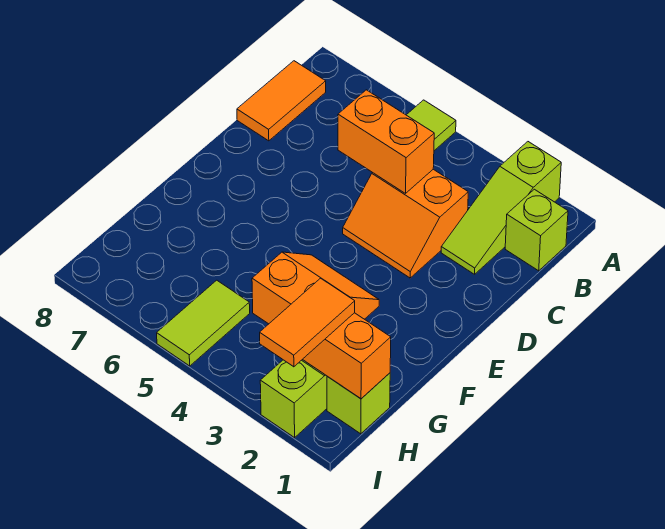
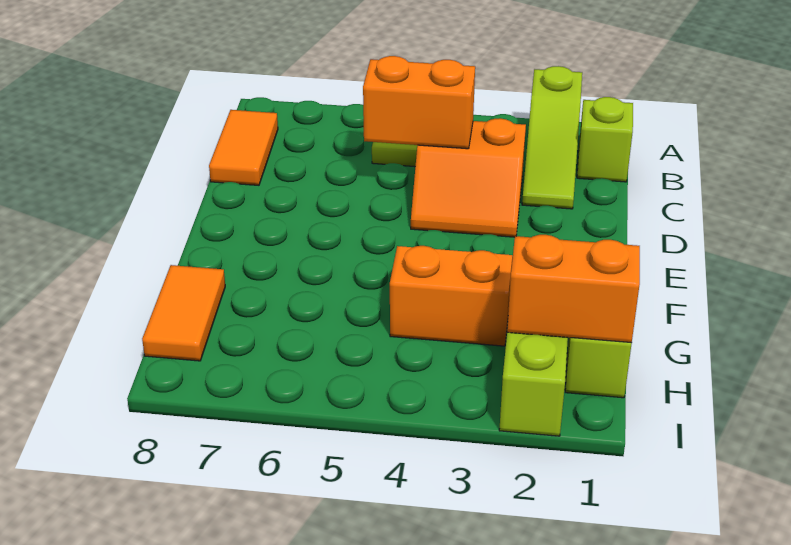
orange tile H2:I2 level 3 -> orange tile G8:H8 level 1
lime tile H5:I5 level 1 -> none

